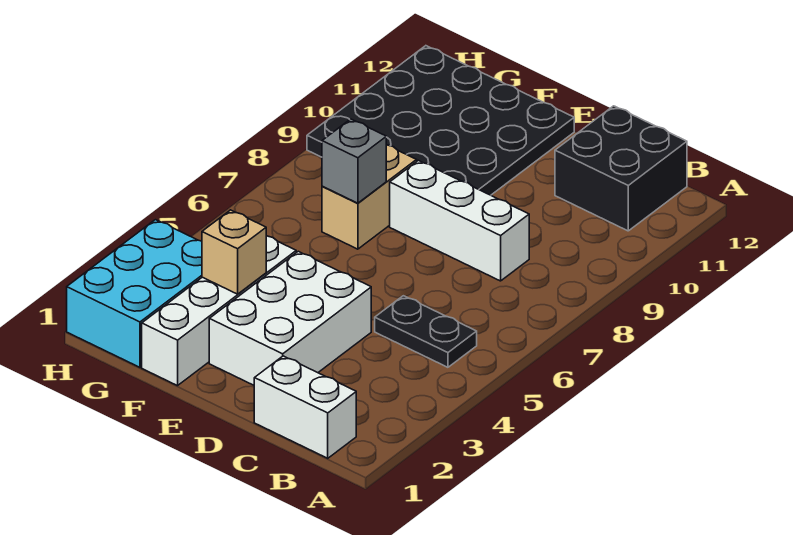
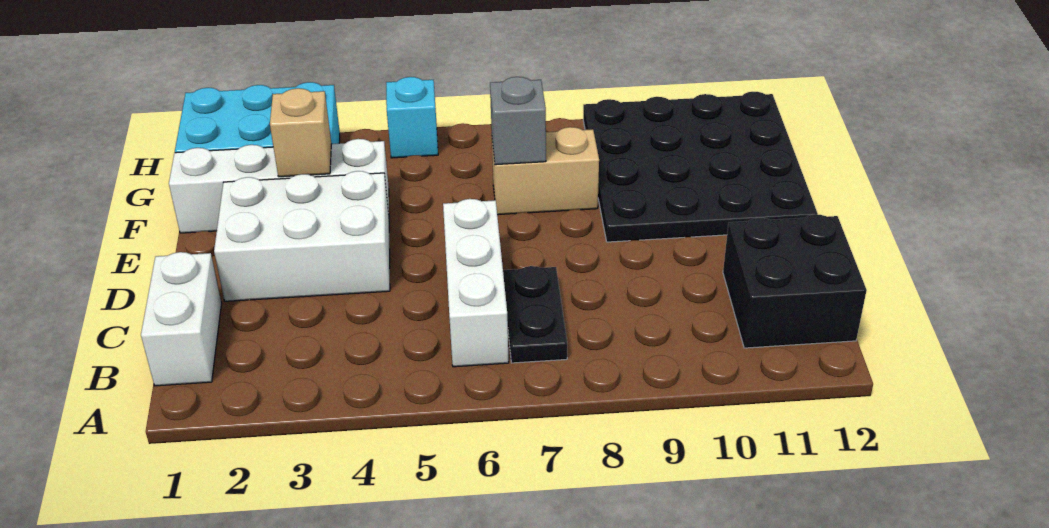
black plate B5:C5 level 1 -> black plate B7:C7 level 1
white brick C8:E8 level 1 -> white brick B6:D6 level 1
none -> cyan brick H5 level 1

